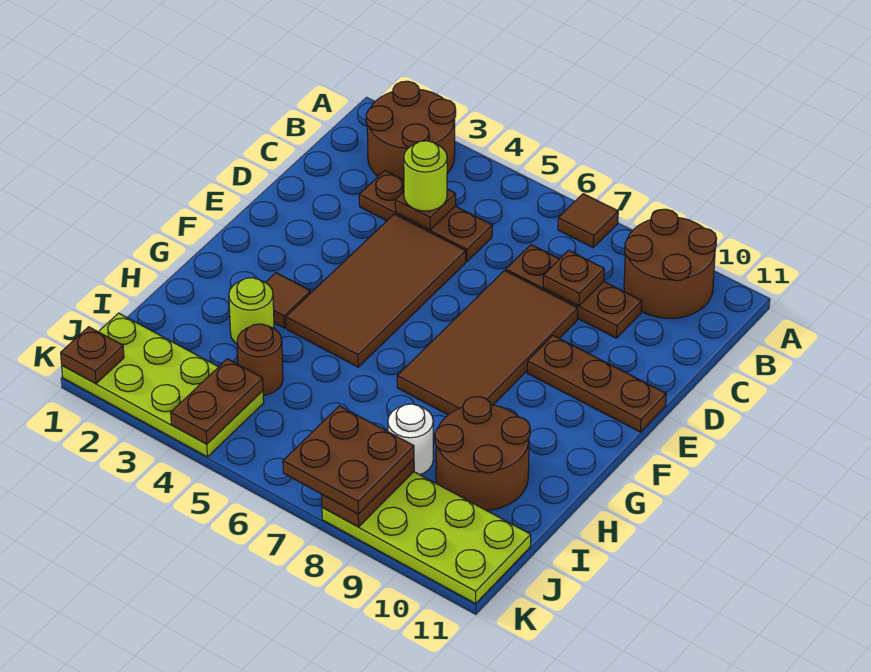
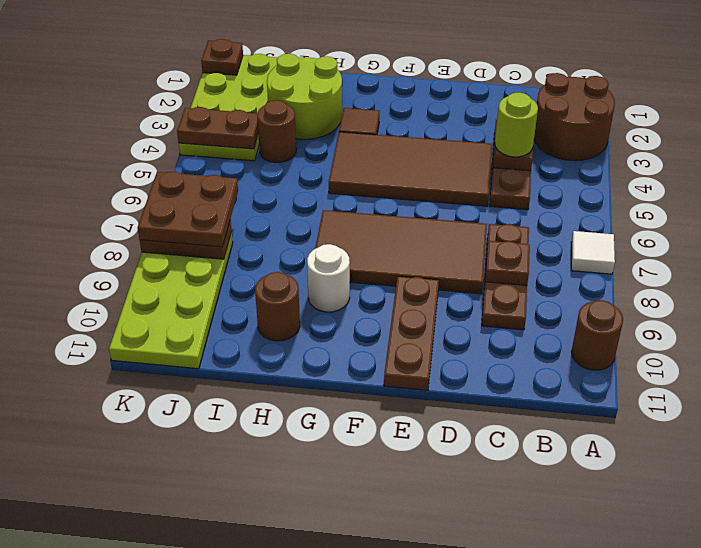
brown tile A7 level 1 -> white tile A7 level 1
brown round brick A9:B10 level 1 -> brown round brick A10 level 1
lime round brick H3 level 1 -> lime round brick H2:I3 level 1
brown round brick H9:I10 level 1 -> brown round brick H10 level 1
white round brick I8 level 1 -> white round brick G9 level 1

